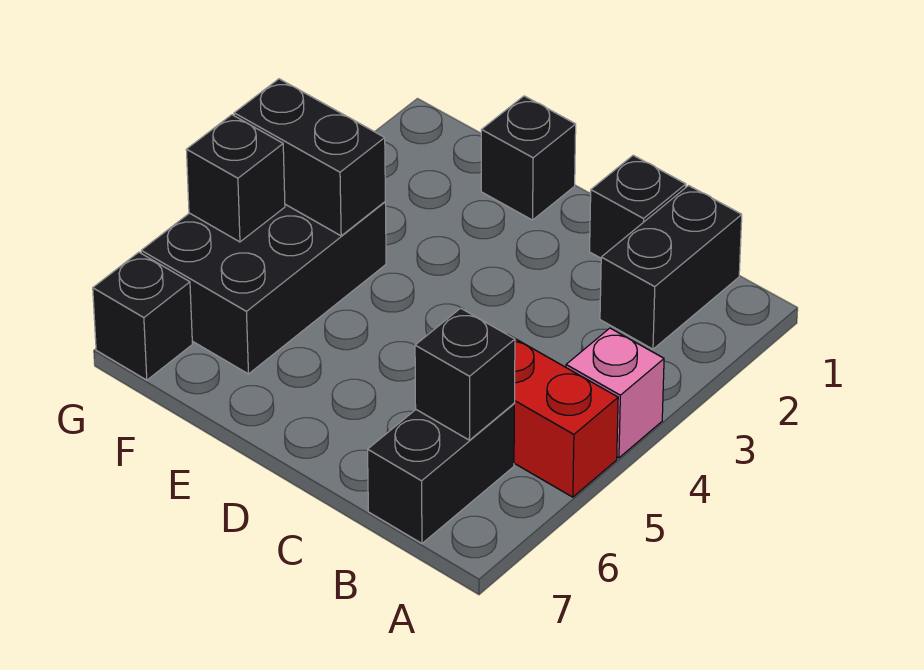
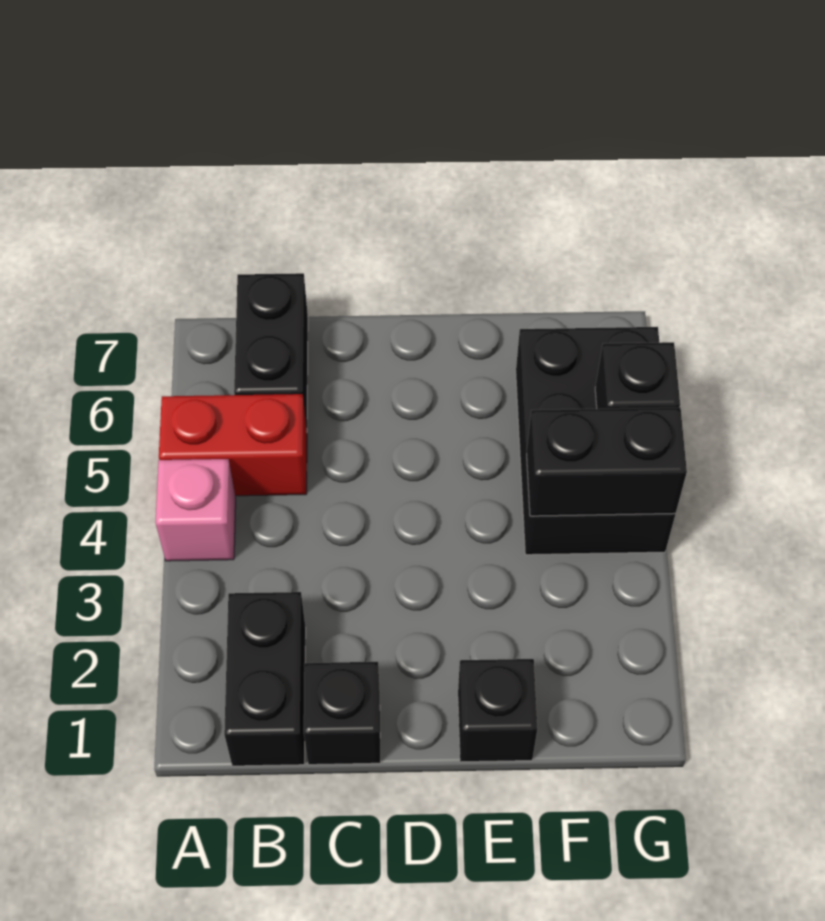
black brick B6 level 2 -> none
black brick G7 level 1 -> none

